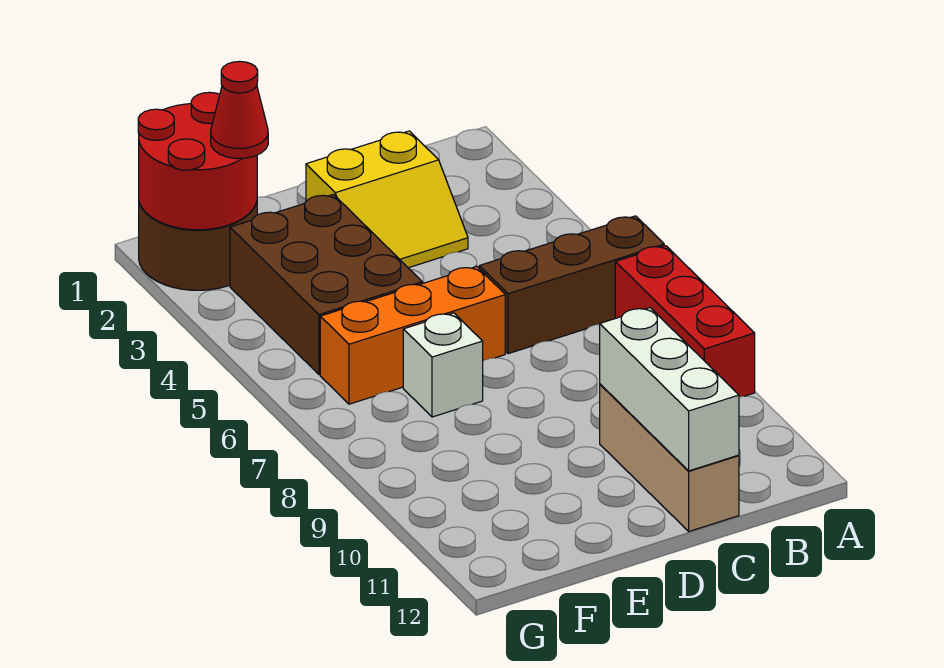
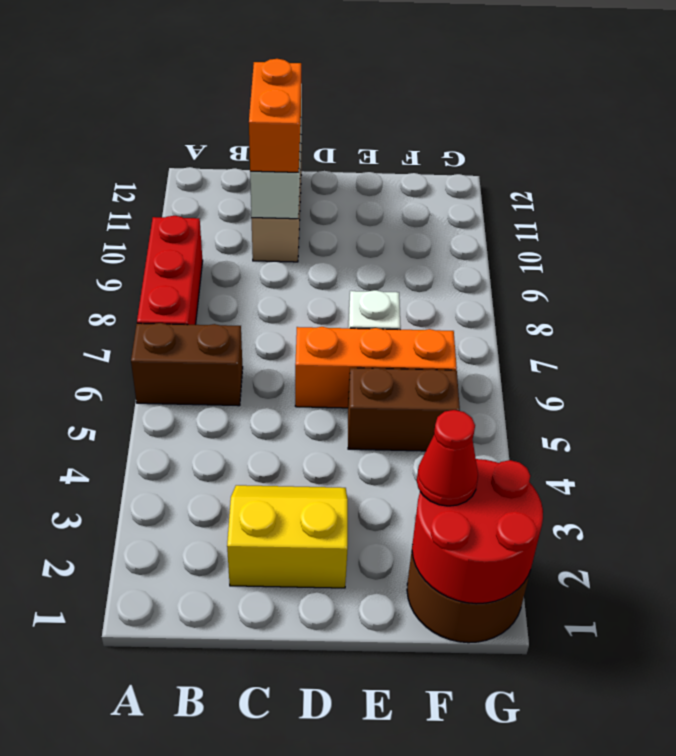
brown brick A6:C6 level 1 -> brown brick A6:B6 level 1
none -> orange brick C10:C11 level 3
brown brick E3:F5 level 1 -> brown brick E5:F5 level 1

